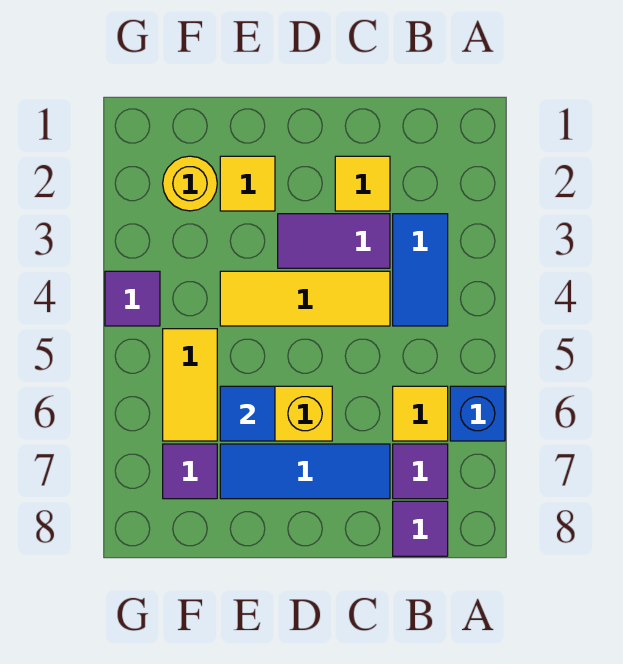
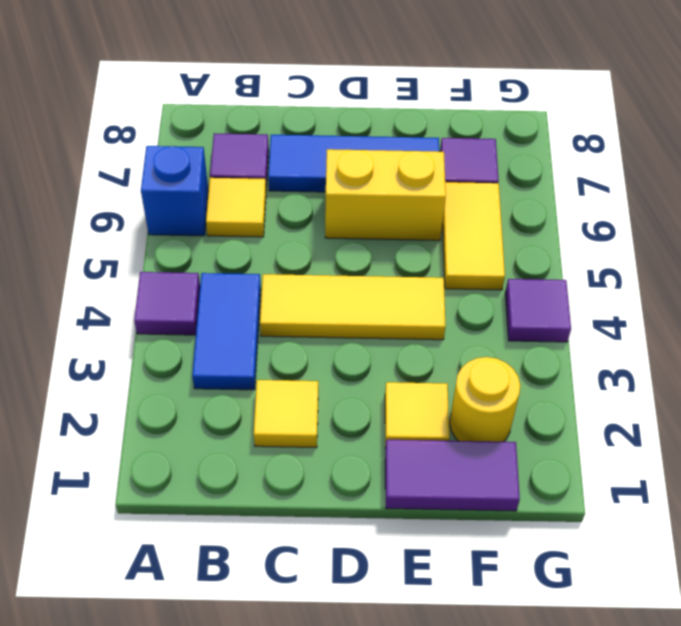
purple tile B8 level 1 -> purple tile A4 level 1
purple tile C3:D3 level 1 -> purple tile E1:F1 level 1
blue tile E6 level 2 -> none

